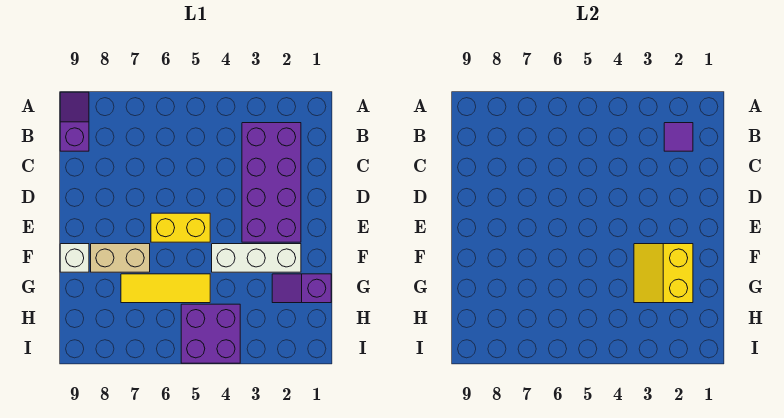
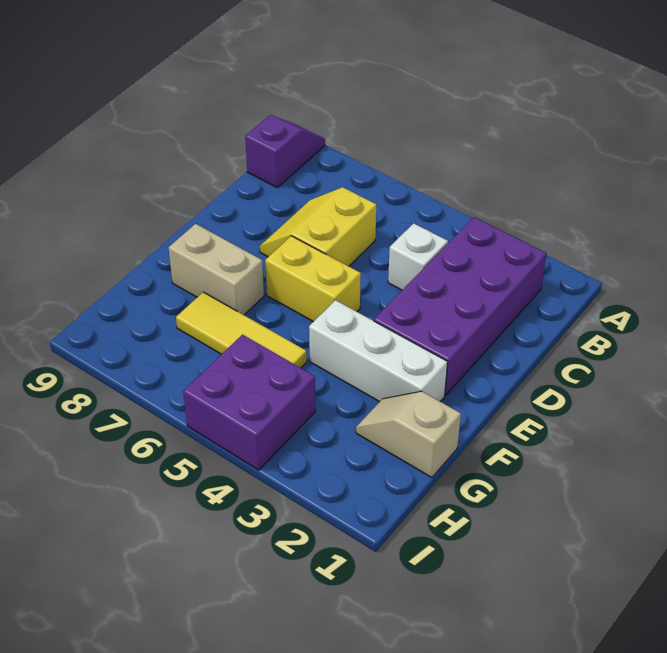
purple tile B2 level 2 -> none
yellow slope F2:G3 level 2 top 2 -> yellow slope C6:D7 level 1 top 6
white brick F9 level 1 -> white brick C4 level 1
purple slope G1:G2 level 1 top 1 -> tan slope G1:G2 level 1 top 1

